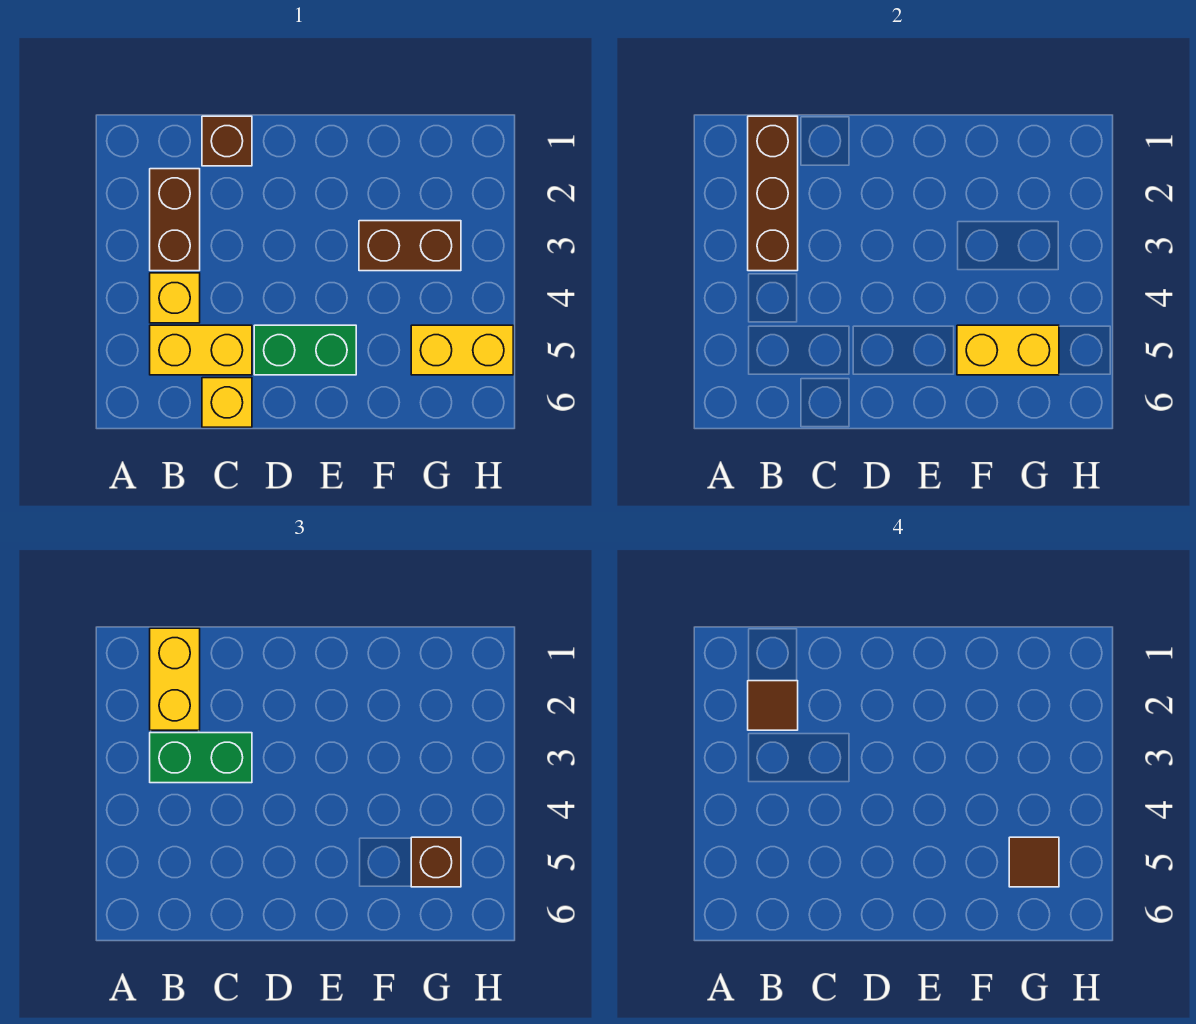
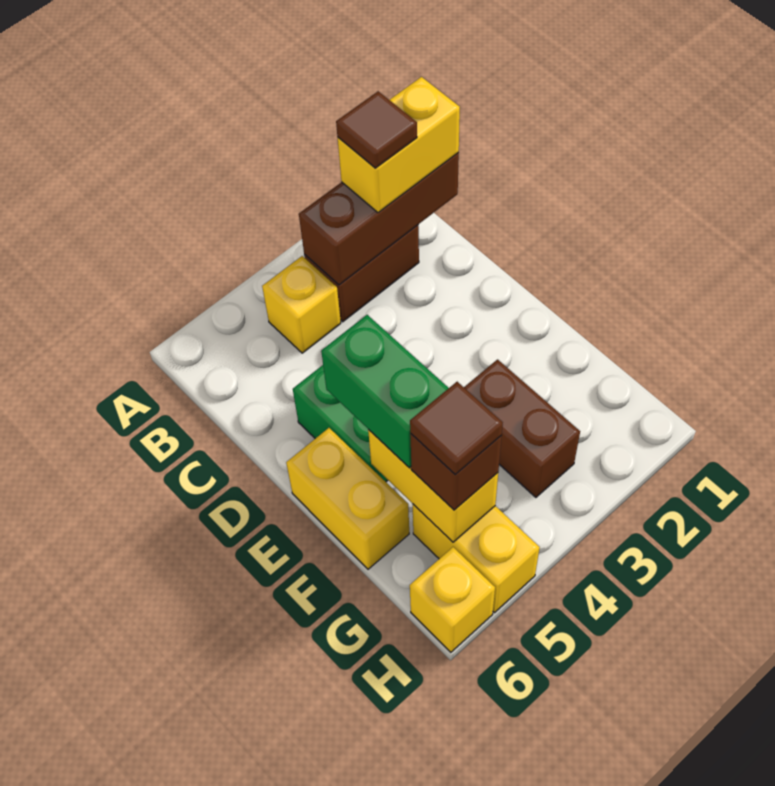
green brick B3:C3 level 3 -> green brick E5:F5 level 3
yellow brick B5:C5 level 1 -> yellow brick E6:F6 level 1
brown brick C1 level 1 -> none
yellow brick C6 level 1 -> yellow brick H6 level 1

